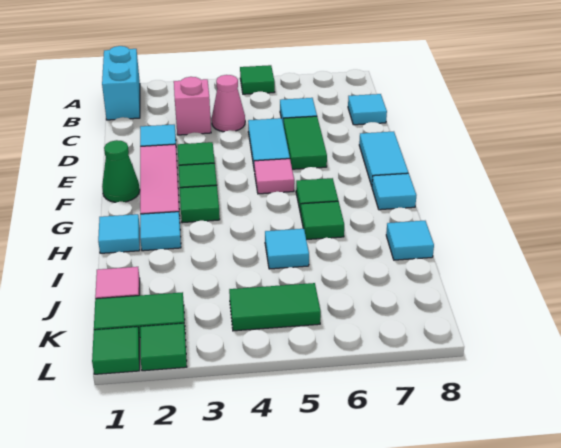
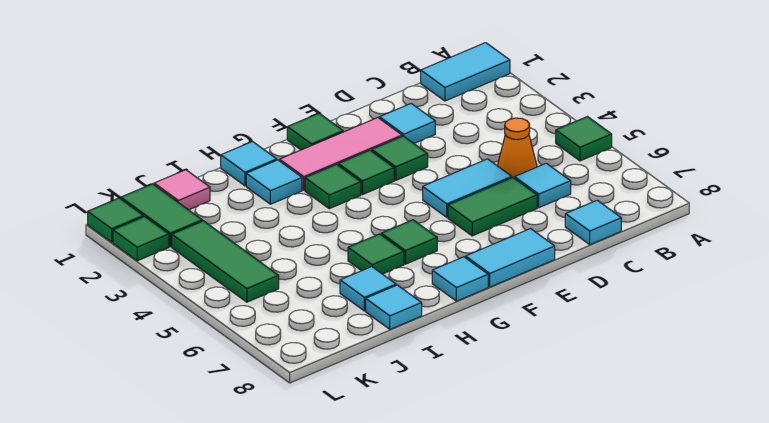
cyan brick A1:B1 level 1 -> cyan tile A1:B1 level 1
pink brick C3 level 1 -> none
pink cone C4 level 1 -> none
none -> orange cone C5 level 1
green cone F1 level 1 -> green tile F1 level 1
pink tile F5 level 1 -> none
cyan tile I5 level 1 -> cyan tile I7 level 1
green tile K4:K5 level 1 -> green tile K3:K5 level 1

